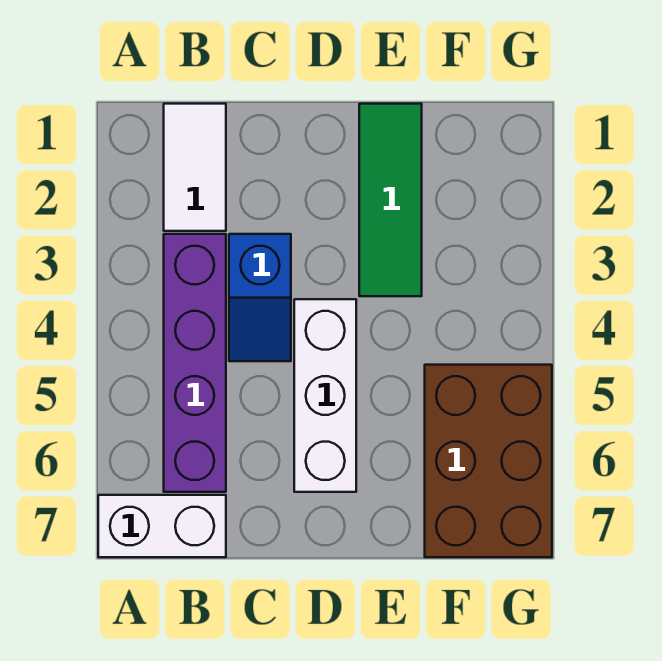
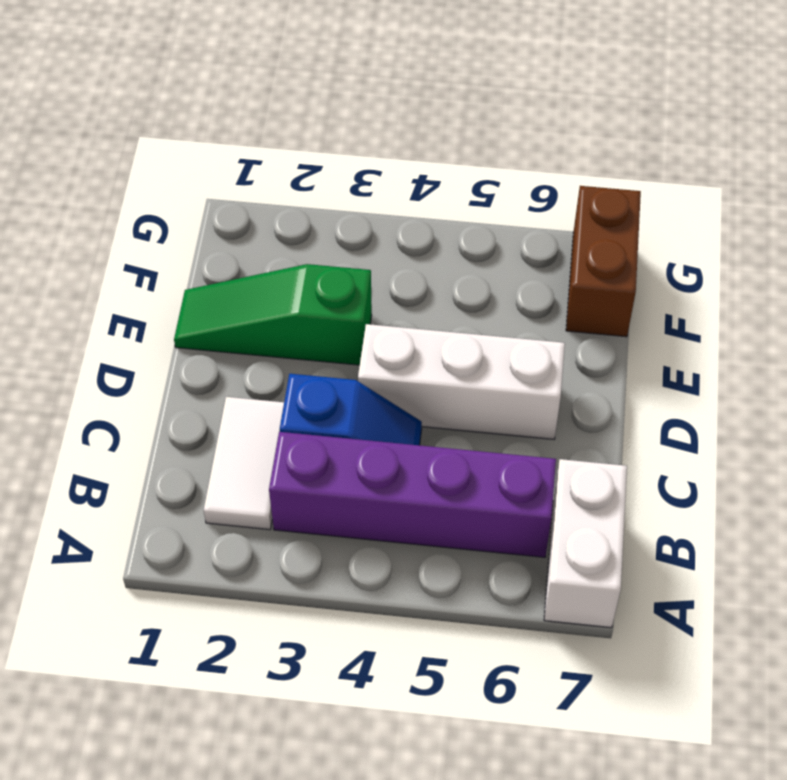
white tile B1:B2 level 1 -> white tile B2:C2 level 1
green tile E1:E3 level 1 -> green slope E1:E3 level 1 top 3
brown brick F5:G7 level 1 -> brown brick F7:G7 level 1

